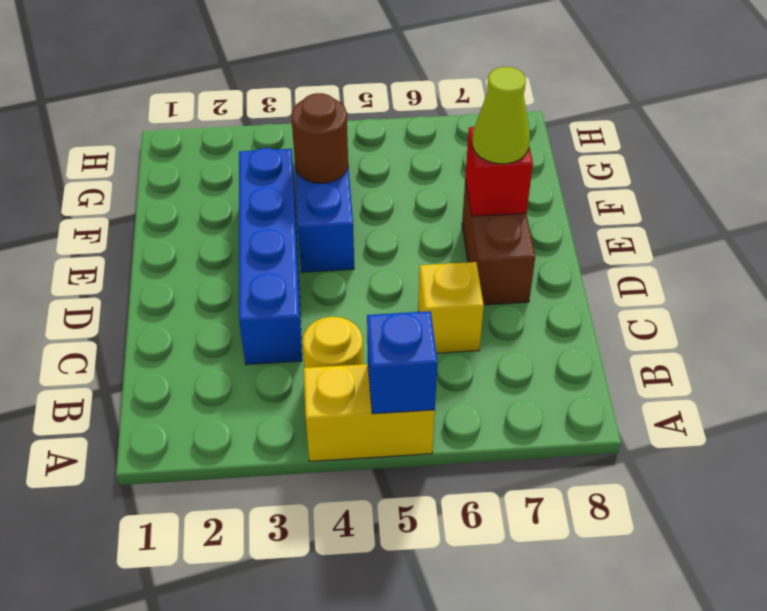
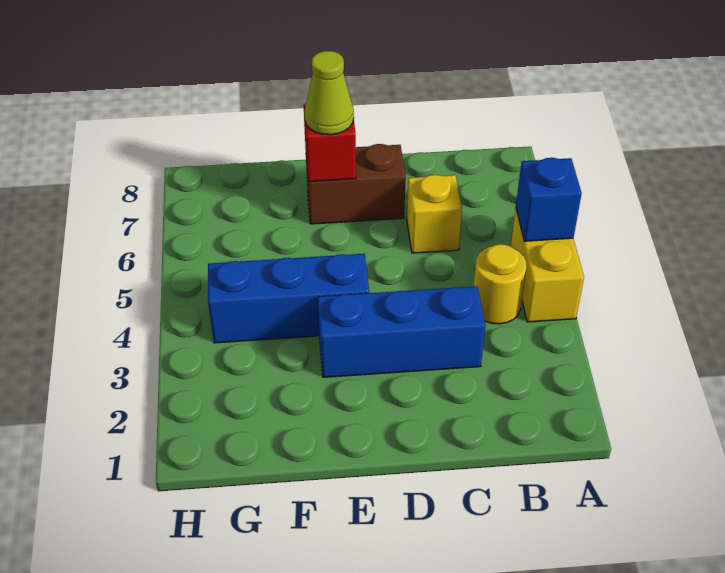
blue brick C3:F3 level 1 -> blue brick C3:E3 level 1
brown round brick F4 level 2 -> none

